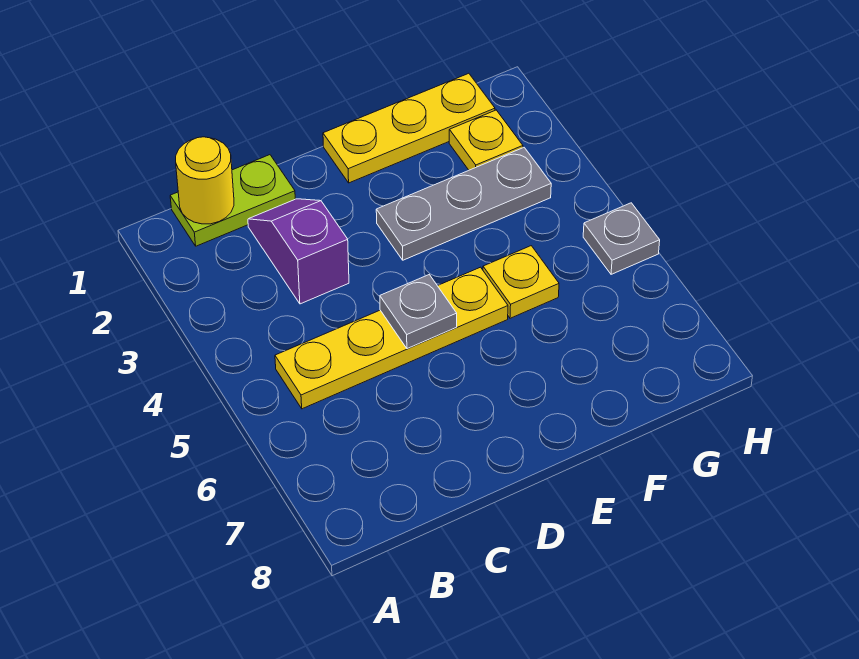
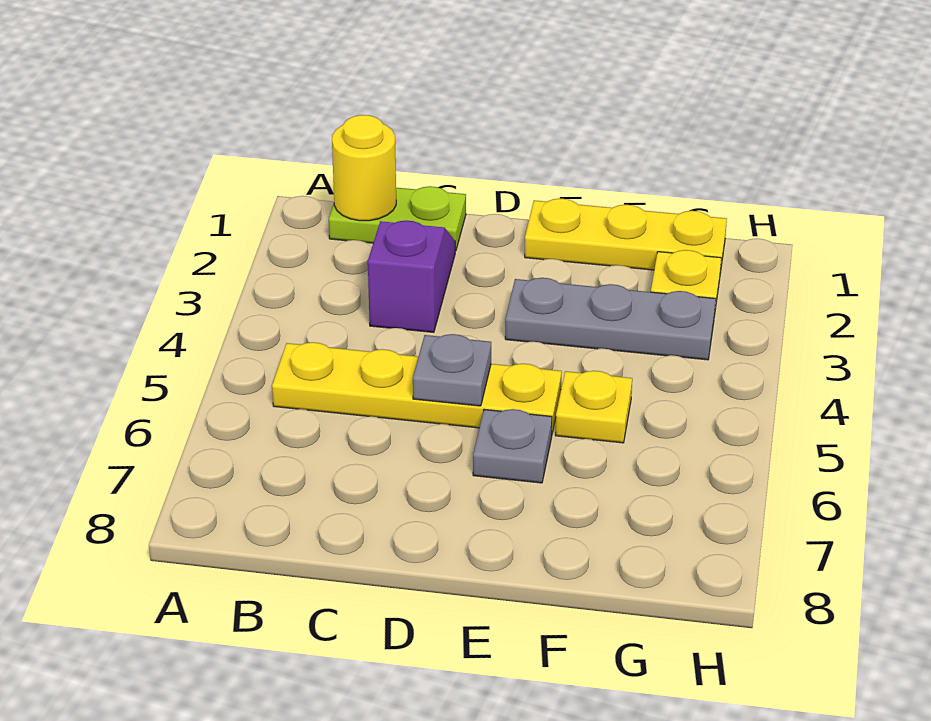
grey plate H5 level 1 -> grey plate E6 level 1

